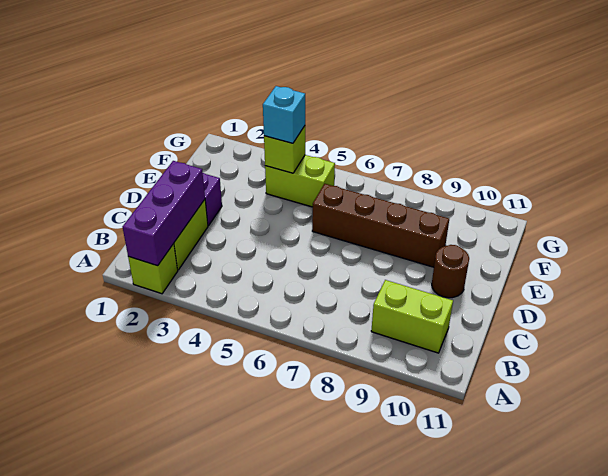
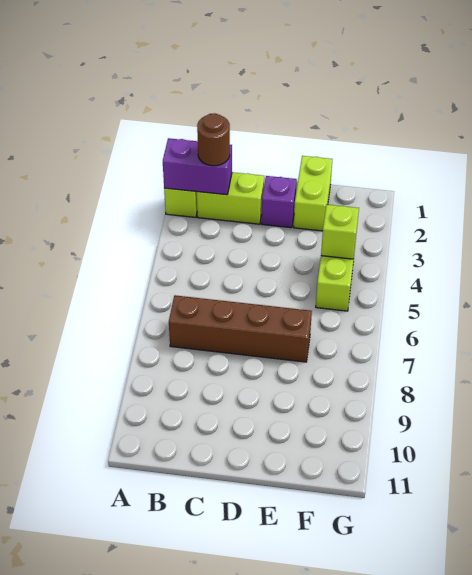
purple brick A2:C2 level 2 -> purple brick A2:B2 level 2
lime brick B9:B10 level 1 -> lime brick E1:E2 level 1
brown round brick D10 level 1 -> brown round brick B2 level 3
brown brick E6:E9 level 1 -> brown brick B7:E7 level 1
cyan brick F4 level 3 -> none

